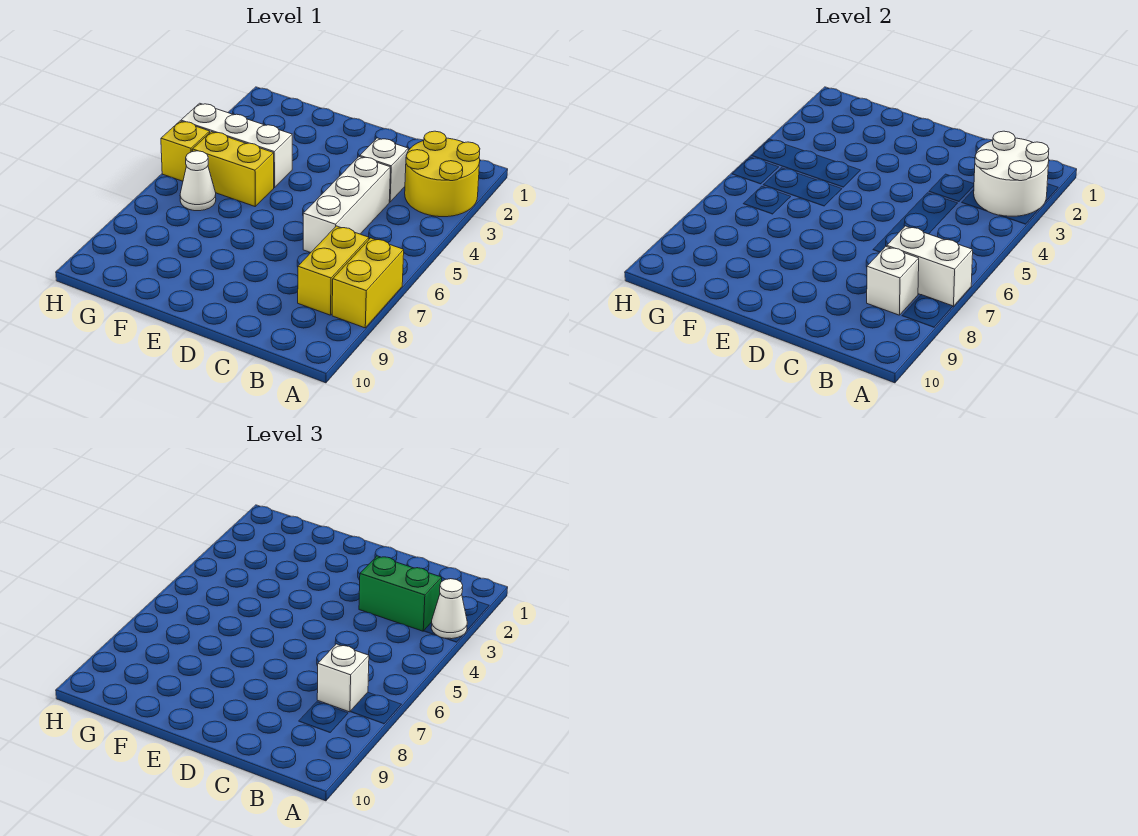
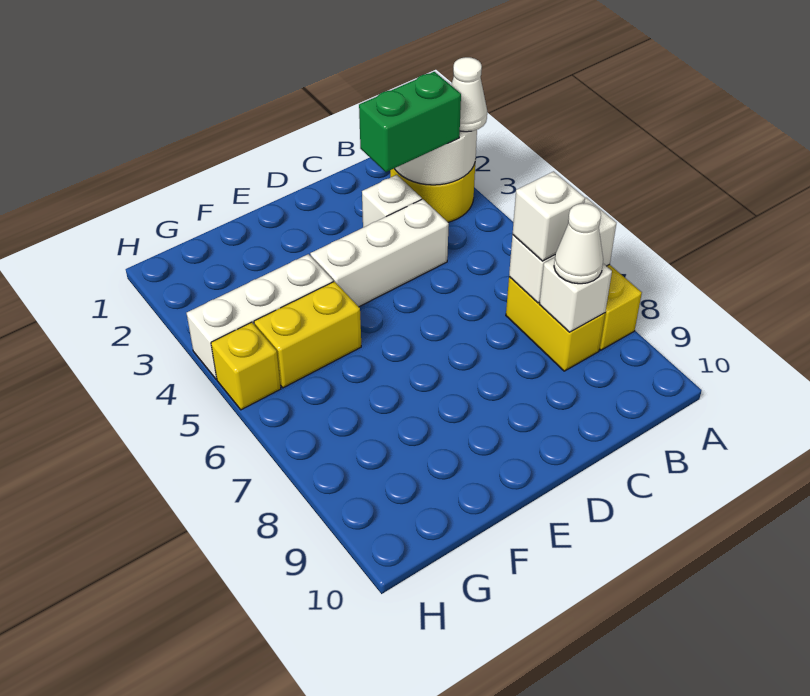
white brick C4:C6 level 1 -> white brick C4:E4 level 1
white cone G6 level 1 -> white cone B8 level 3

